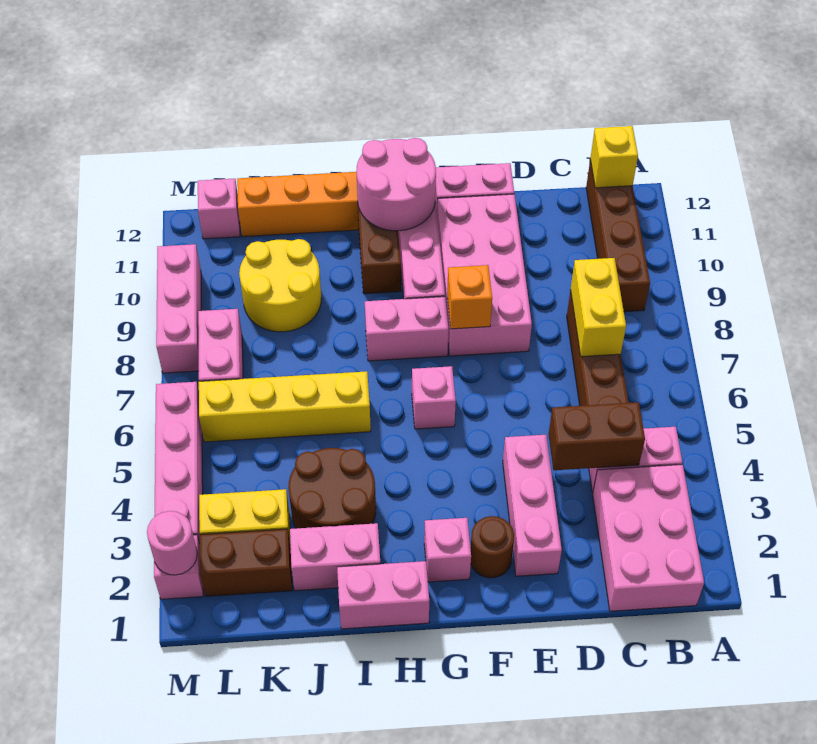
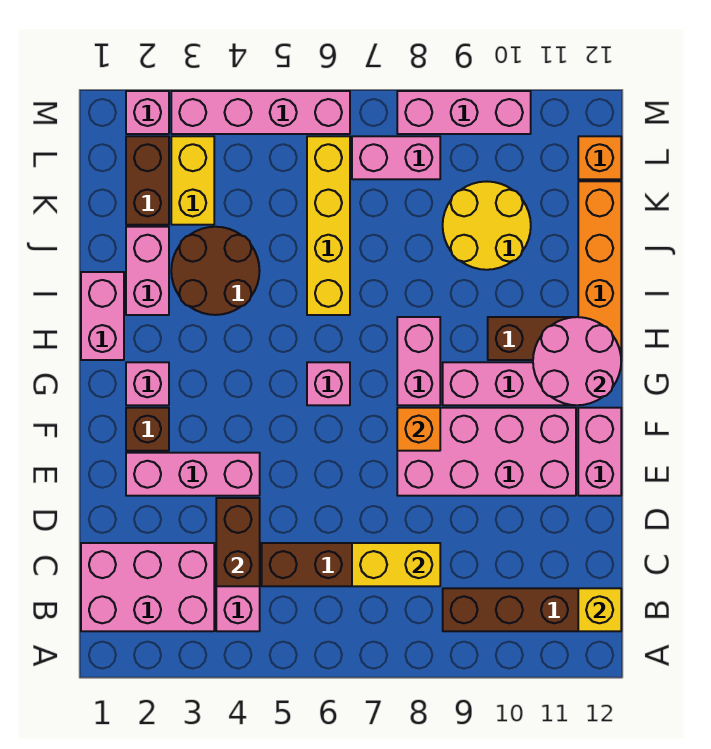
brown round brick F2 level 1 -> brown brick F2 level 1
pink brick L12 level 1 -> orange brick L12 level 1
pink round brick M2 level 2 -> none

